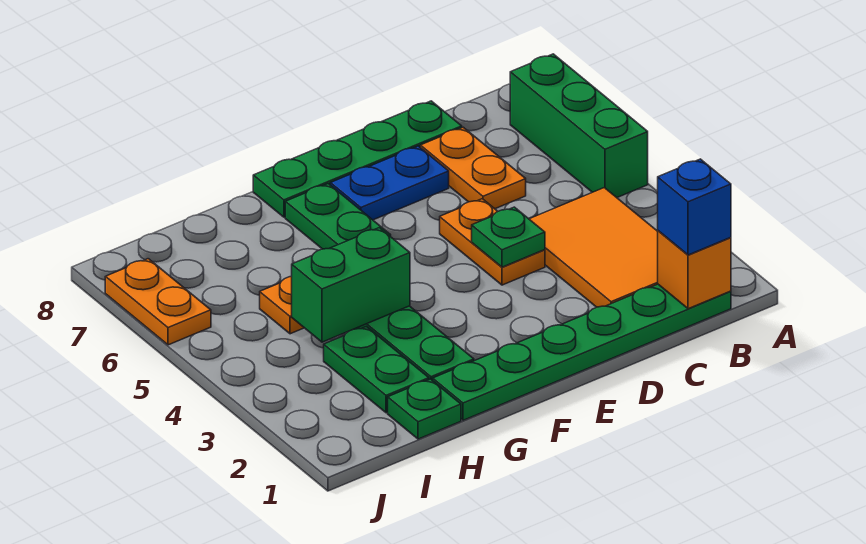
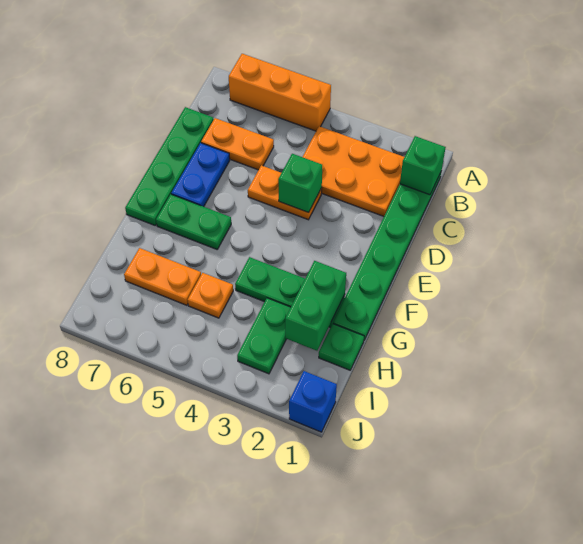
green brick A5:A7 level 1 -> orange brick A5:A7 level 1
orange brick B1 level 2 -> green brick B1 level 2
blue brick B1 level 3 -> blue brick J1 level 1
orange tile B2:C4 level 1 -> orange plate B2:C4 level 1
green plate D4 level 2 -> green brick D4 level 2
green brick G4:H4 level 2 -> green brick G2:H2 level 2
green plate H2:H3 level 1 -> green plate H3:I3 level 1
orange plate J6:J7 level 1 -> orange plate H6:H7 level 1

